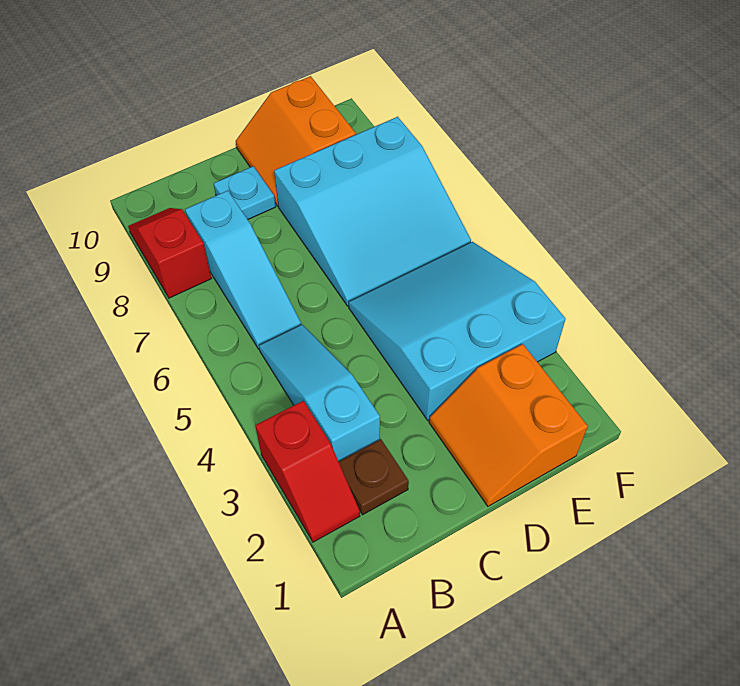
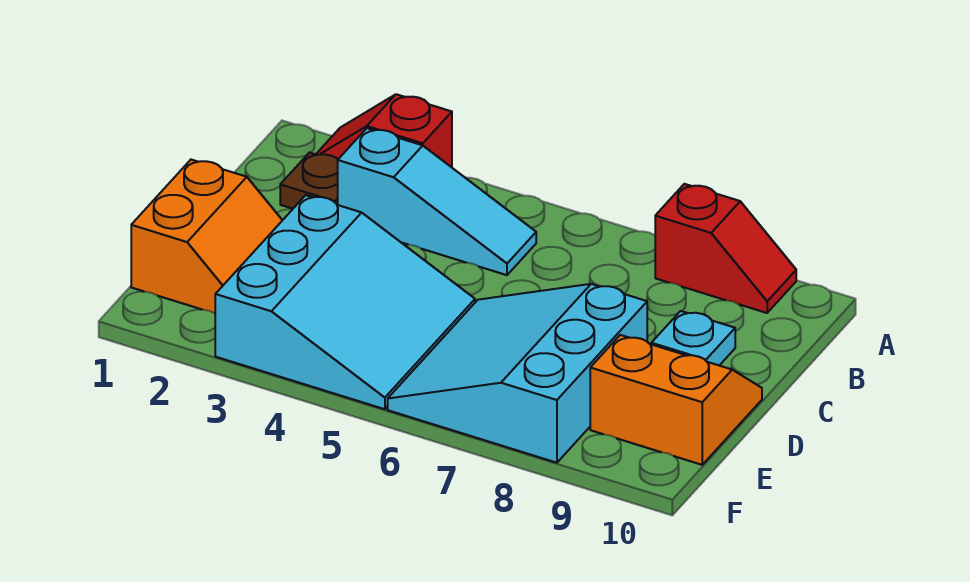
cyan slope B6:B8 level 1 top 8 -> none
orange slope D1:E2 level 1 top E -> orange slope D1:E2 level 1 top 1

